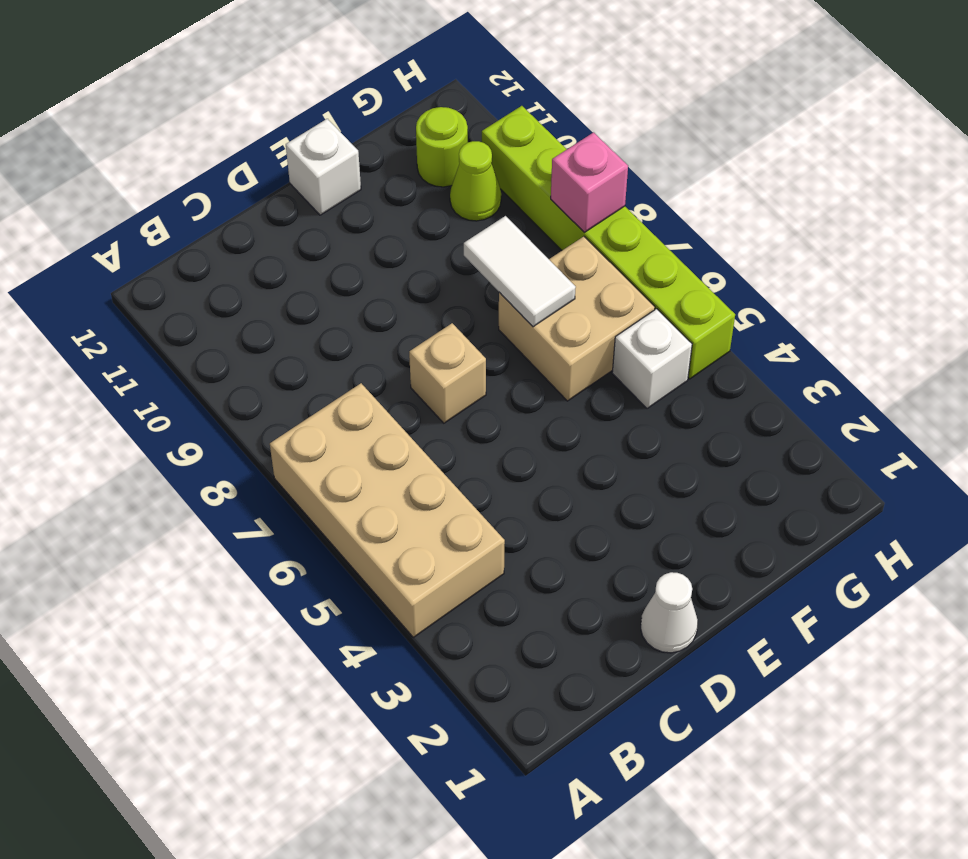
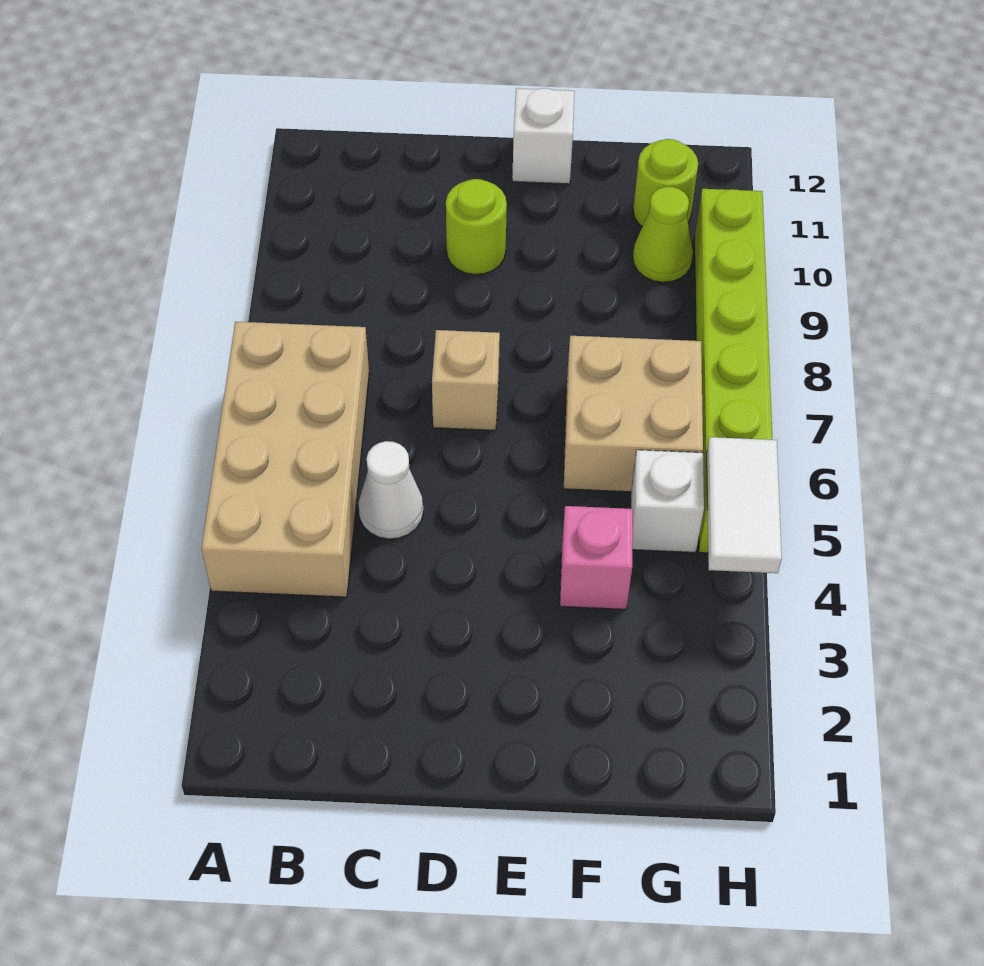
white cone D1 level 1 -> white cone C5 level 1
none -> lime round brick D10 level 1
white tile F7:F8 level 2 -> white tile H4:H5 level 2
pink brick H8 level 2 -> pink brick F4 level 1

